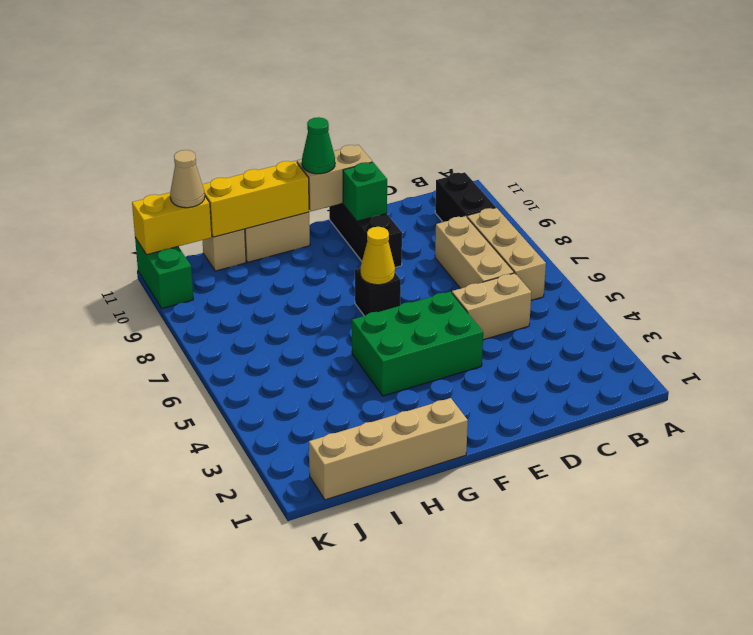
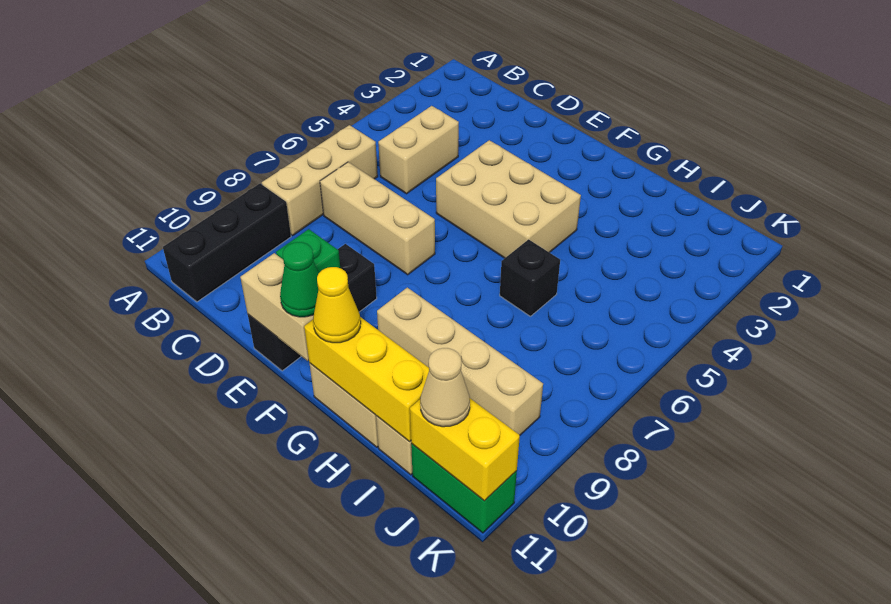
black brick B9:B10 level 1 -> black brick B9:B11 level 1
tan brick C5:D5 level 1 -> tan brick C4:C5 level 1
tan brick C6:C8 level 1 -> tan brick C7:E7 level 1
green brick E4:G5 level 1 -> tan brick E4:G5 level 1
black brick F7 level 1 -> black brick H6 level 1
yellow cone F7 level 2 -> yellow cone G11 level 3
tan brick G1:J1 level 1 -> tan brick G9:J9 level 1
green brick K10:K11 level 1 -> green brick J11:K11 level 1

